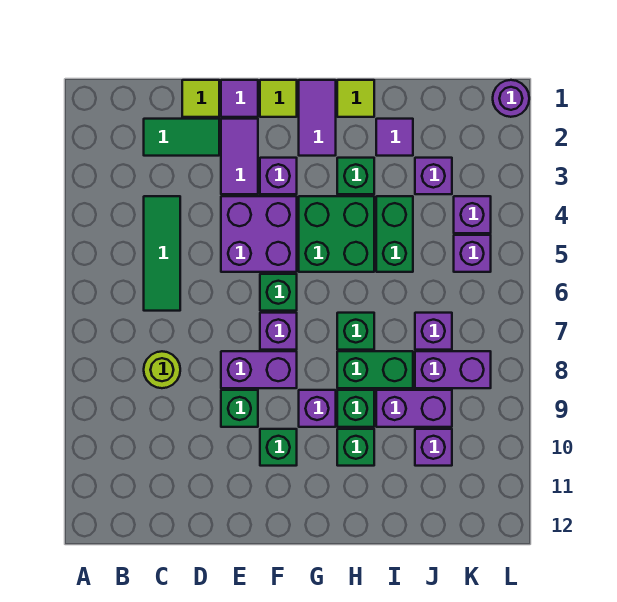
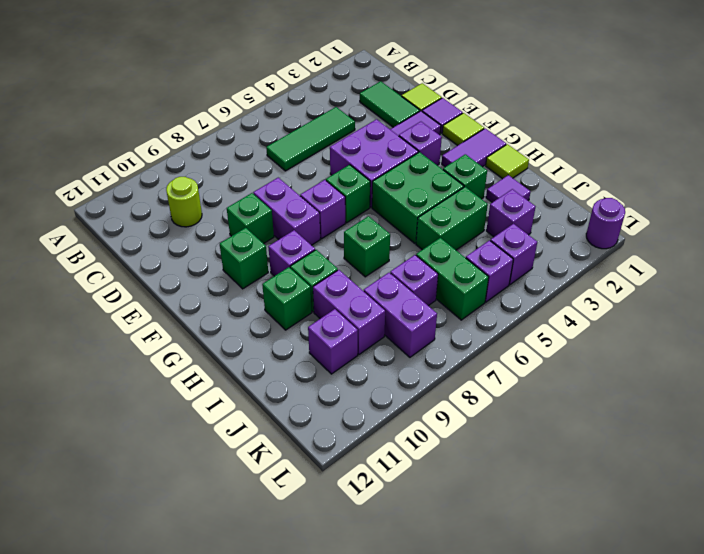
lime round brick C8 level 1 -> lime round brick C10 level 1
green brick H8:I8 level 1 -> green brick J6:K6 level 1

